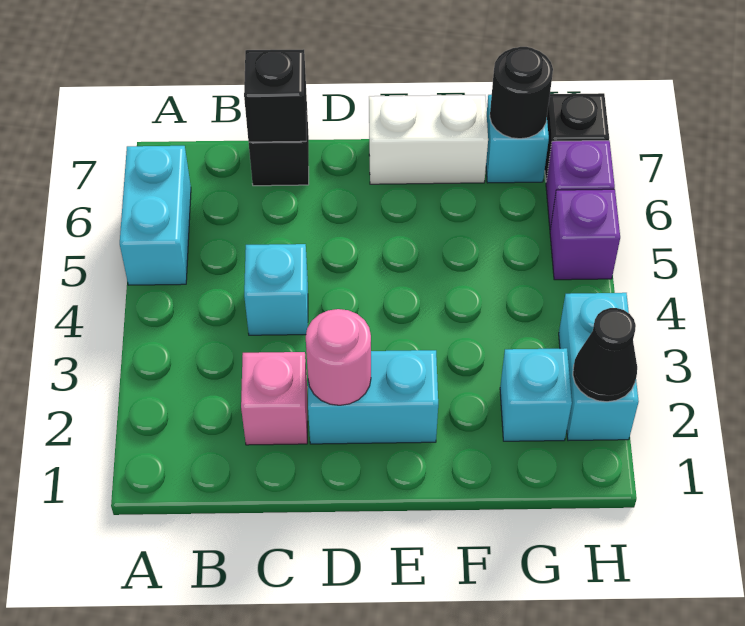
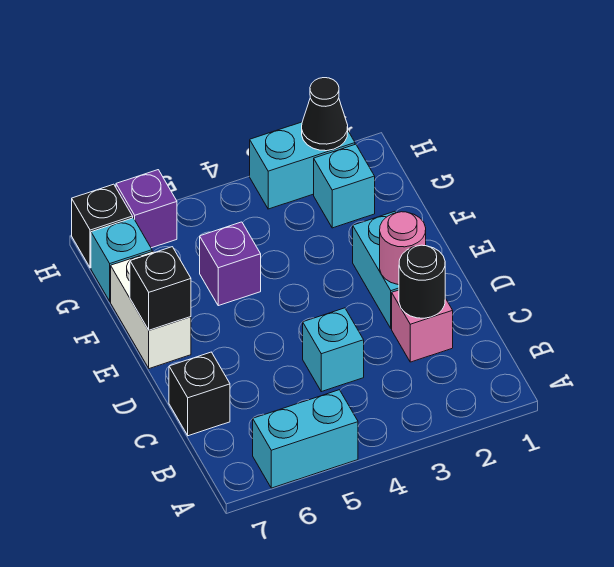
black brick C7 level 2 -> black brick E7 level 2
black round brick G7 level 2 -> black round brick C2 level 2
purple brick H5 level 1 -> purple brick F5 level 1

